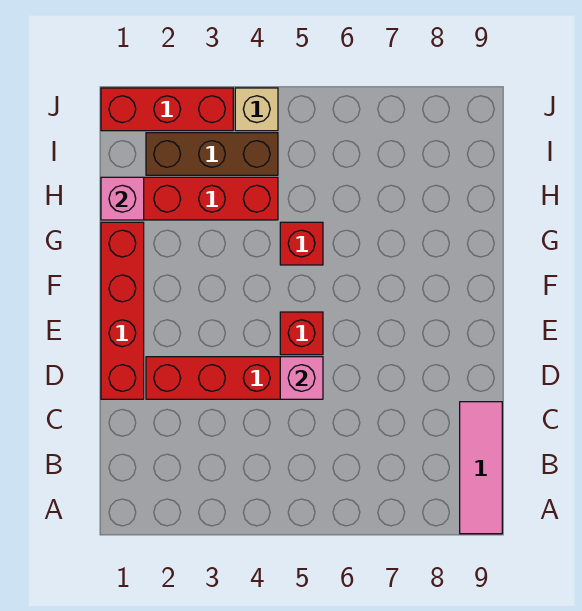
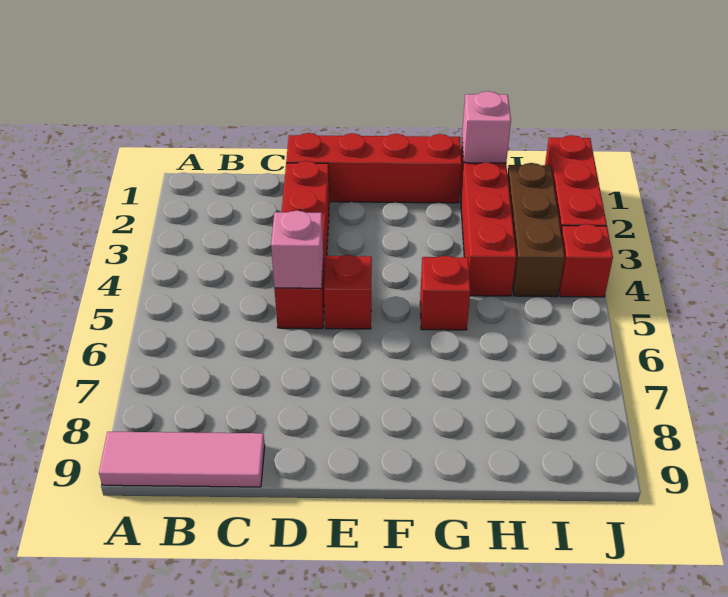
tan brick J4 level 1 -> red brick J4 level 1

